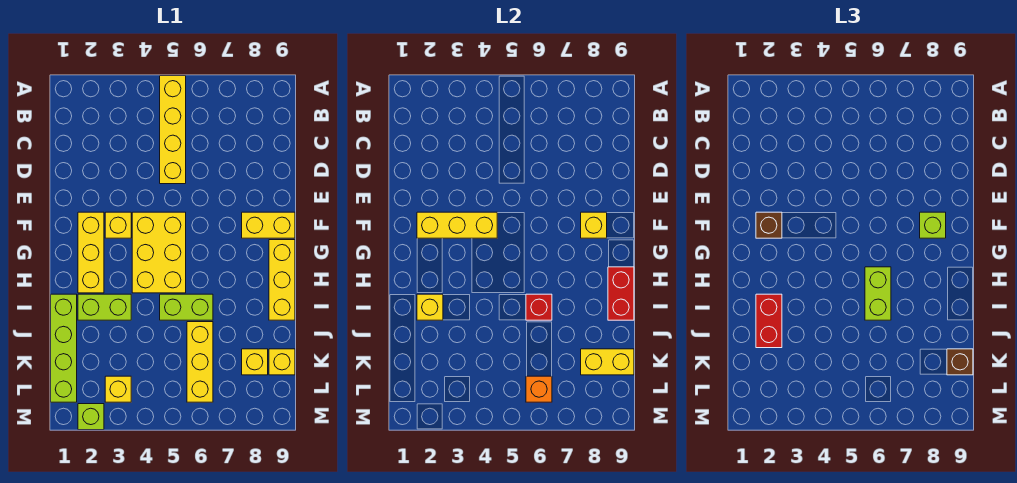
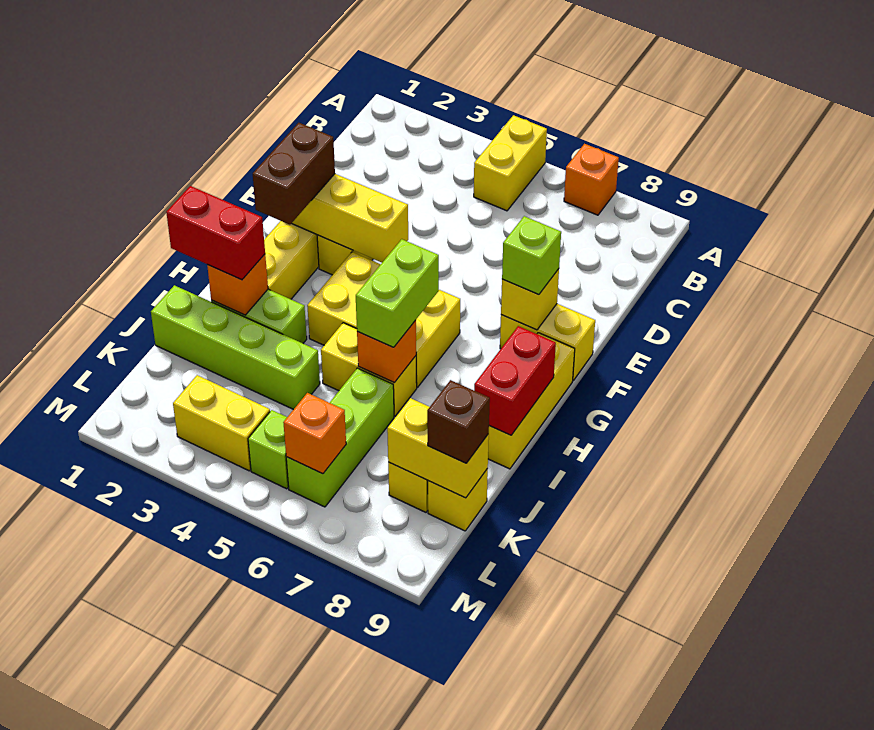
yellow brick A5:D5 level 1 -> yellow brick A5:B5 level 1
none -> orange brick A7 level 1
brown brick F2 level 3 -> brown brick F2:G2 level 3
yellow brick F4:H5 level 1 -> yellow brick G4:H6 level 1
lime brick I1:L1 level 1 -> lime brick J1:J4 level 1
yellow brick I2 level 2 -> orange brick I2 level 2
red brick I2:J2 level 3 -> red brick I1:I2 level 3
lime brick I5:I6 level 1 -> yellow brick I5:I6 level 1
red brick I6 level 2 -> orange brick I6 level 2
yellow brick J6:L6 level 1 -> lime brick J6:L6 level 1
yellow brick L3 level 1 -> yellow brick L3:L4 level 1
lime brick M2 level 1 -> lime brick L5 level 1

